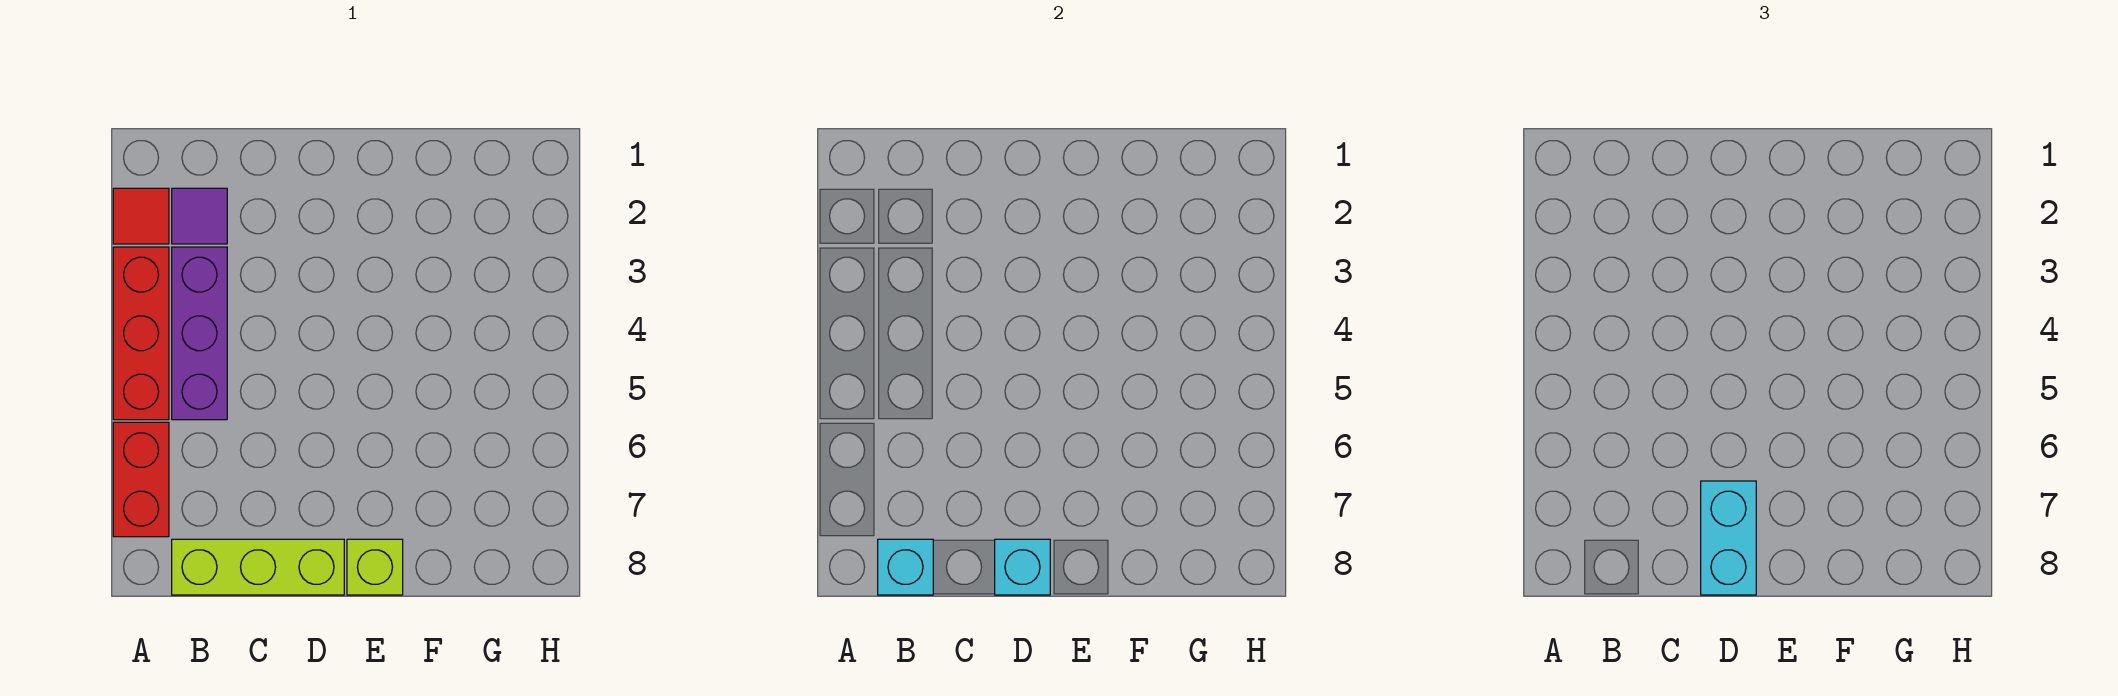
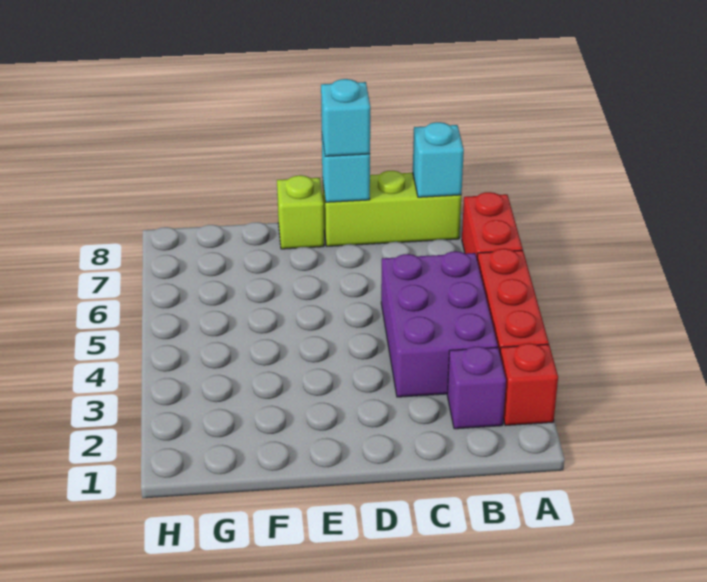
red tile A2 level 1 -> red brick A2 level 1
purple tile B2 level 1 -> purple brick B2 level 1
purple brick B3:B5 level 1 -> purple brick B3:C5 level 1
cyan brick D7:D8 level 3 -> cyan brick D8 level 3

